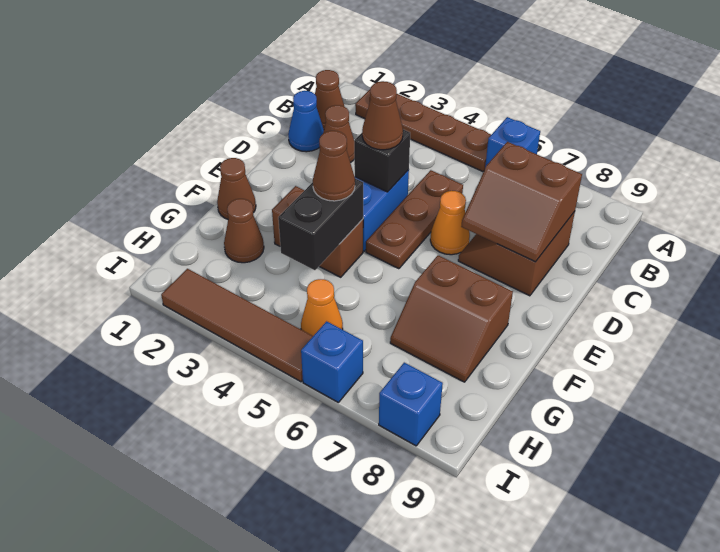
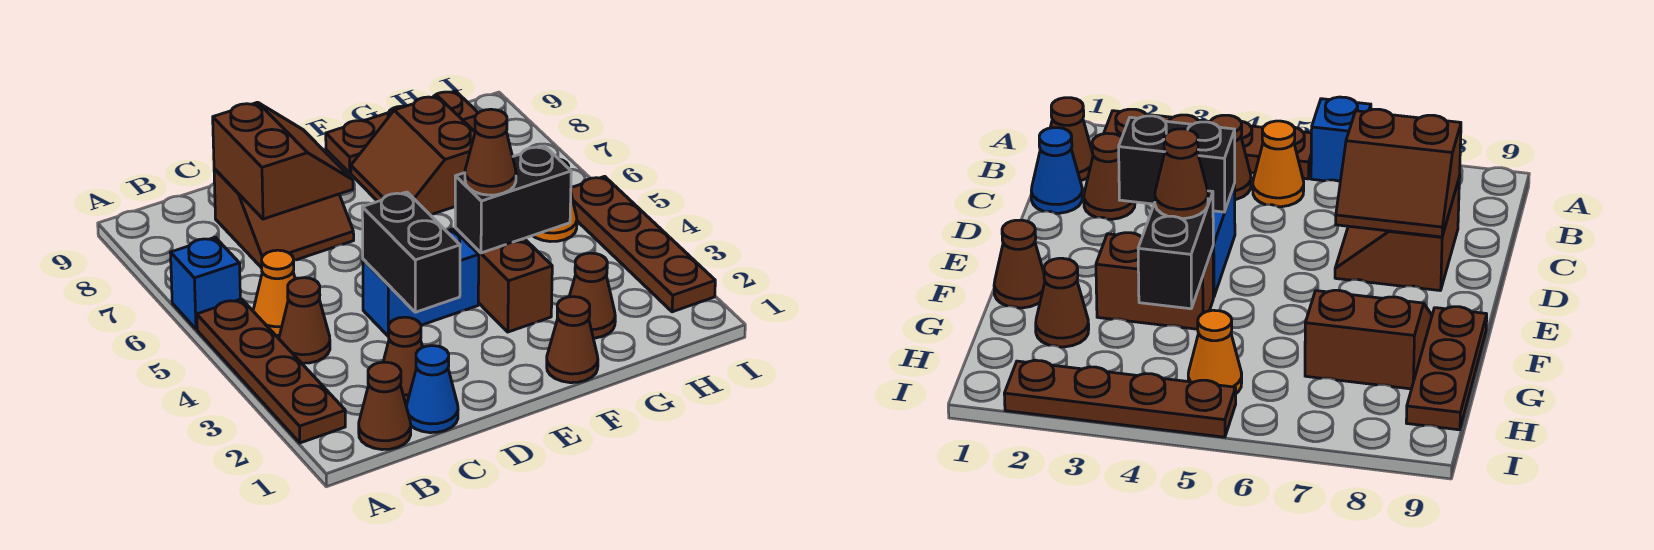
brown plate C5:E5 level 1 -> brown plate F9:H9 level 1
black brick D4 level 2 -> black brick D3:D4 level 2
brown cone D4 level 3 -> brown cone B4 level 1
orange cone D6 level 1 -> orange cone B5 level 1
brown slope F7:G8 level 1 top F -> brown slope F7:G8 level 1 top G
brown tile I2:I5 level 1 -> brown plate I2:I5 level 1
blue brick I6 level 1 -> none
blue brick I8 level 1 -> none

